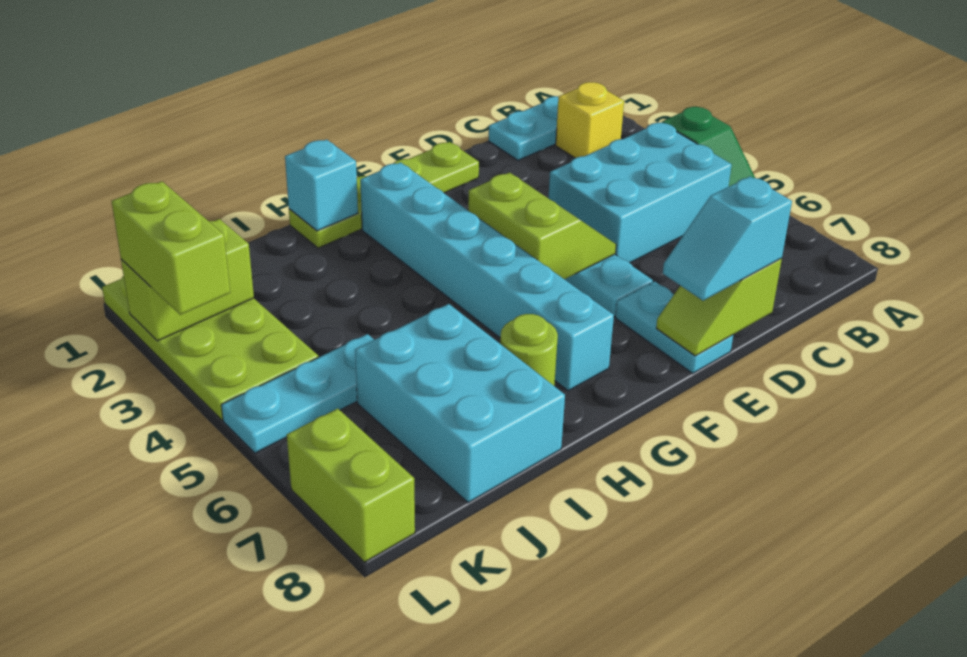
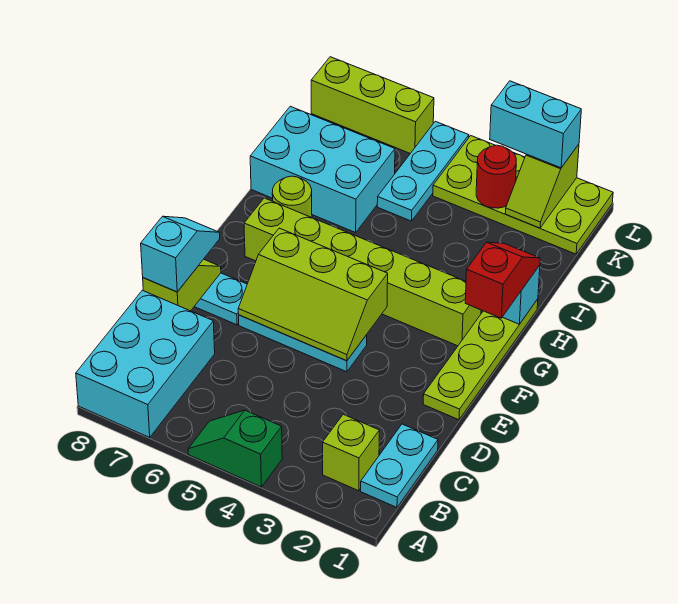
yellow brick B2 level 1 -> lime brick B2 level 1
cyan brick B4:D5 level 1 -> cyan brick A7:C8 level 1
lime slope E4:F5 level 2 top F -> lime slope E4:F6 level 2 top F
none -> red slope G1:H1 level 3 top G
cyan brick G2:G7 level 1 -> lime brick G2:G7 level 1
lime brick K2:L2 level 2 -> lime slope K2:L2 level 2 top L
none -> red round brick K3 level 2
lime brick L2:L3 level 3 -> cyan brick L2:L3 level 3
lime brick L7:L8 level 1 -> lime brick L6:L8 level 1

